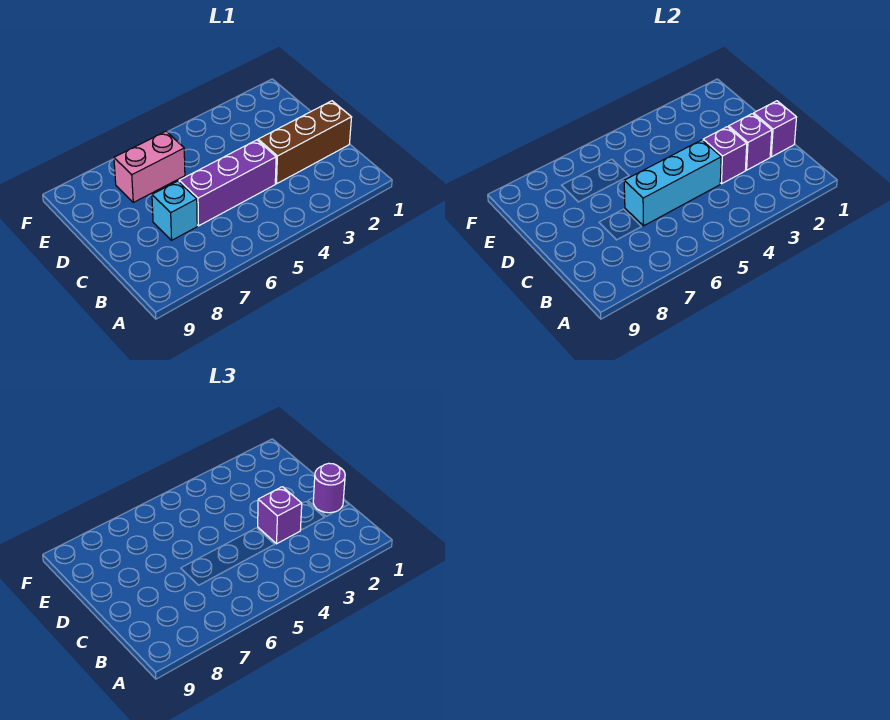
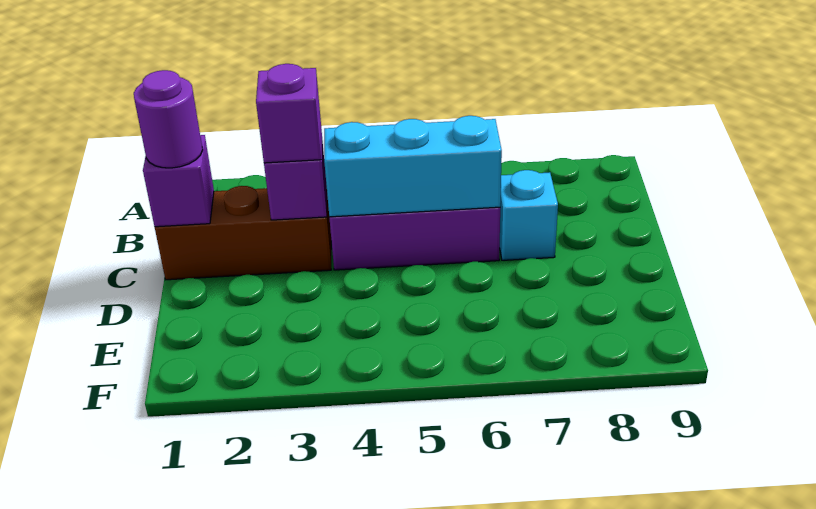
purple brick C2 level 2 -> none
pink brick E6:E7 level 1 -> none

